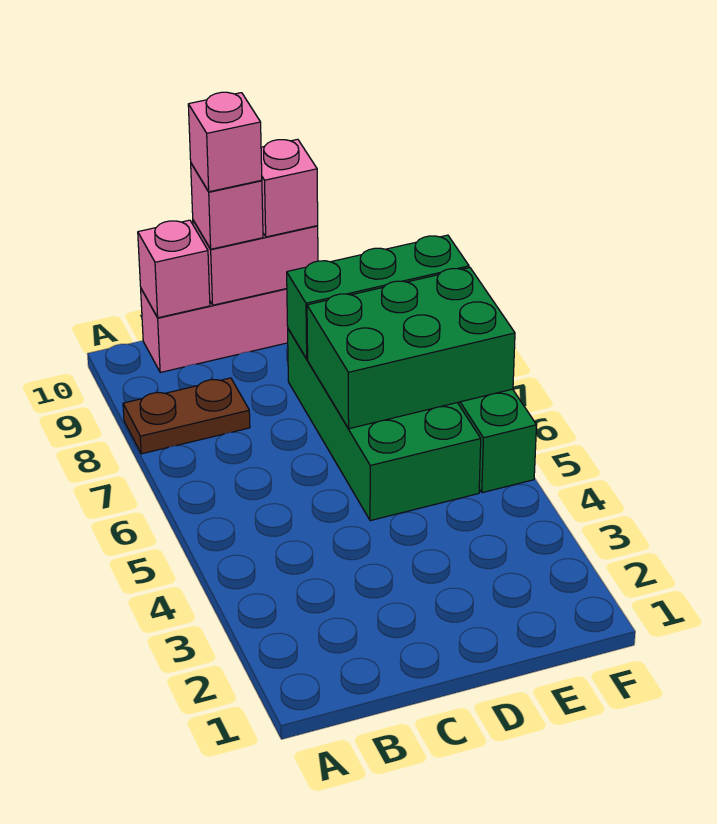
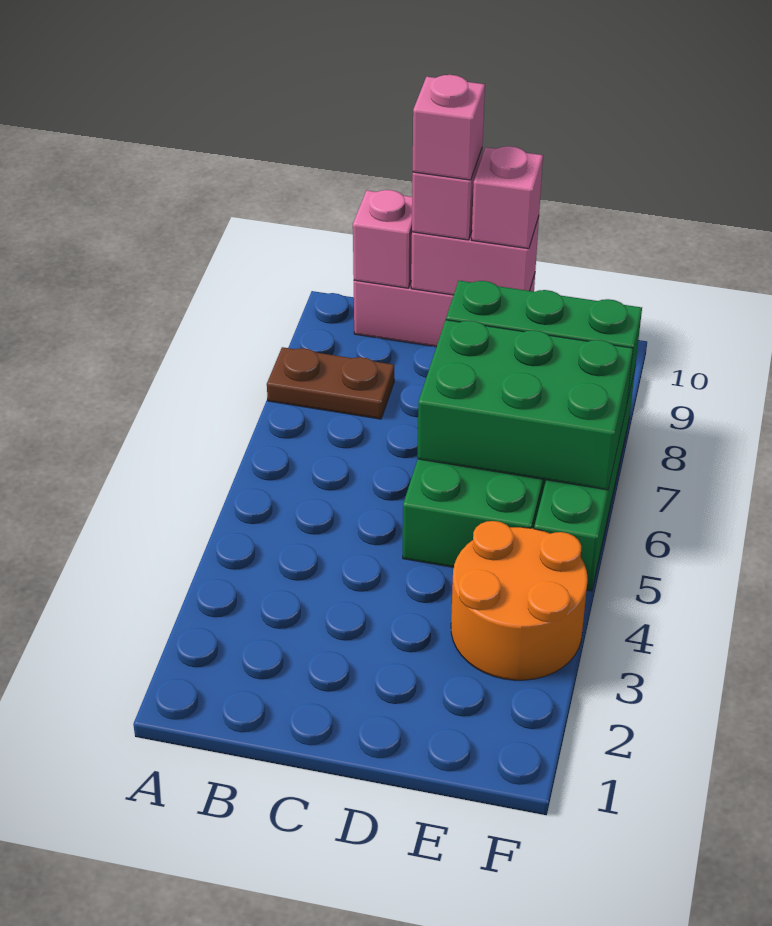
none -> orange round brick E3:F4 level 1

